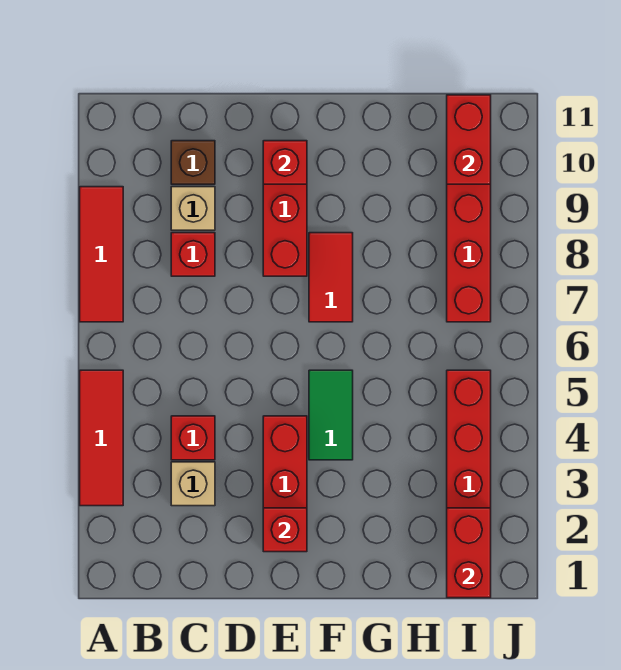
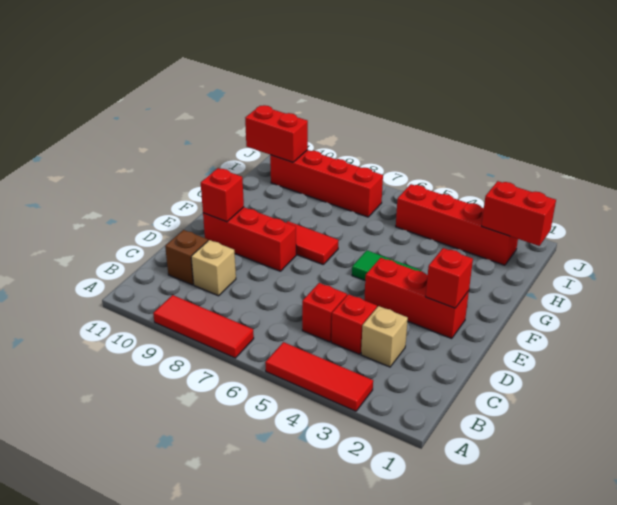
red brick C8 level 1 -> red brick C5 level 1

